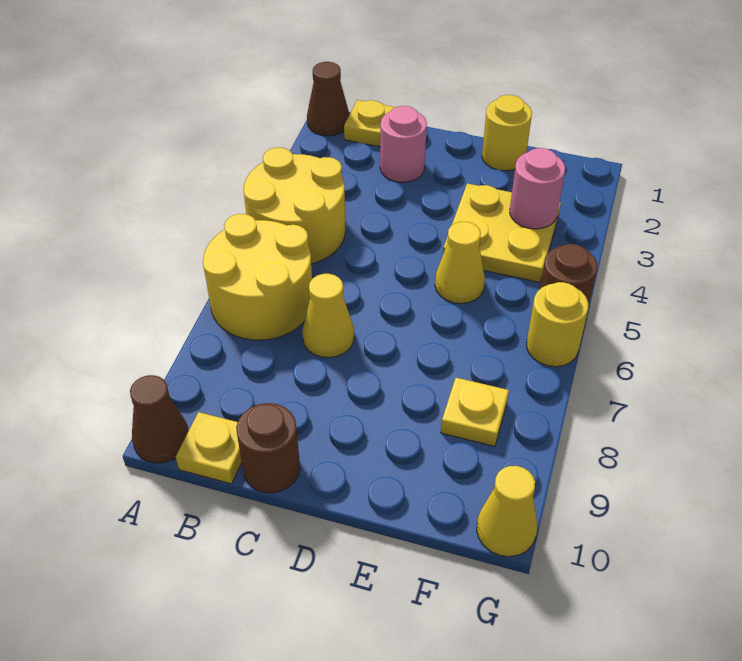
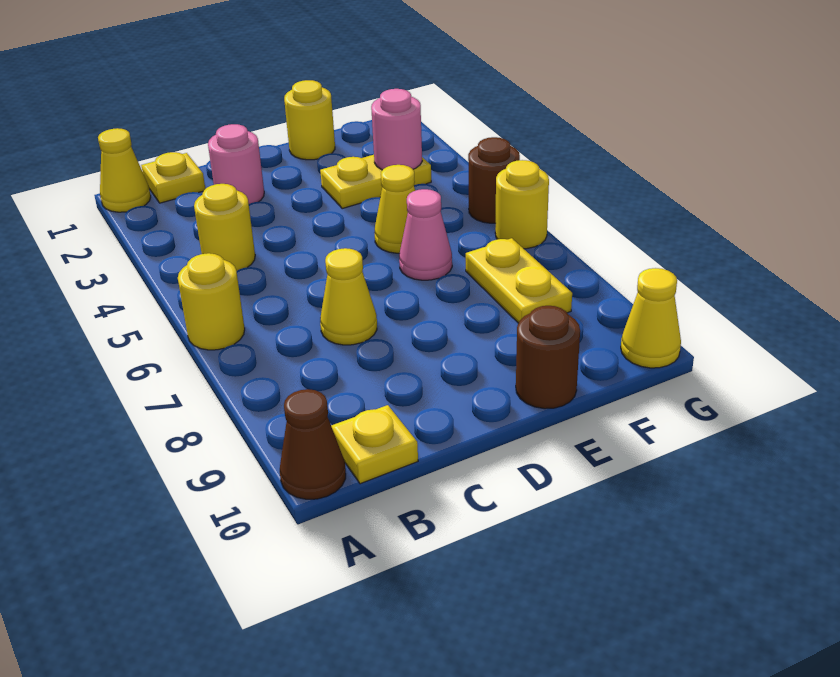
brown cone A1 level 1 -> yellow cone A1 level 1
yellow round brick A4:B5 level 1 -> yellow round brick B4 level 1
yellow round brick A6:B7 level 1 -> yellow round brick A6 level 1
brown round brick C10 level 1 -> brown round brick E10 level 1
yellow plate E3:F4 level 1 -> yellow plate E3:F3 level 1
none -> pink cone E6 level 1
yellow plate F8 level 1 -> yellow plate F7:F8 level 1

